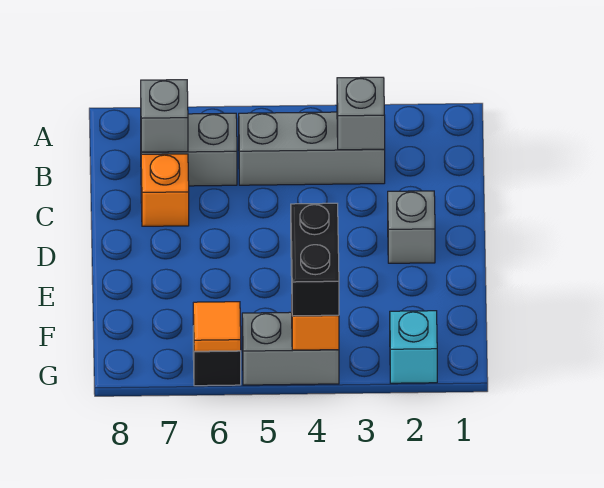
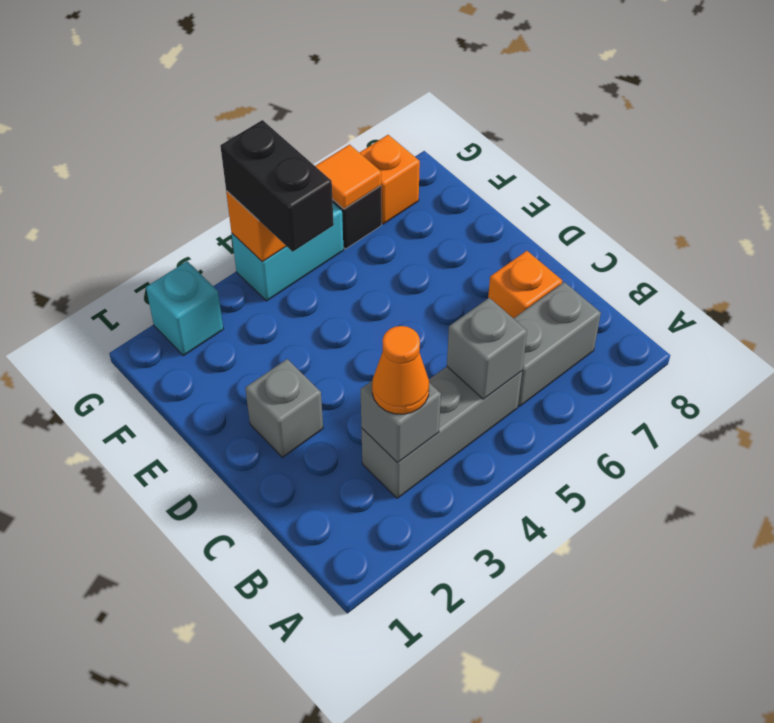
none -> orange cone B3 level 3
grey brick B7 level 2 -> grey brick B5 level 2
grey brick G4:G5 level 1 -> cyan brick G4:G5 level 1
none -> orange brick G7 level 1

